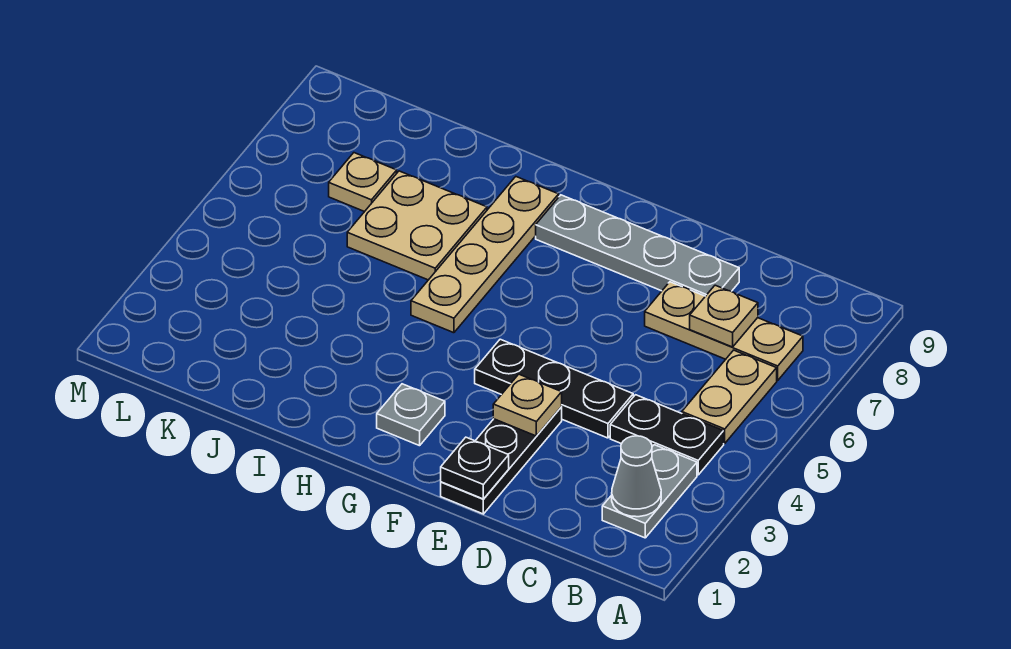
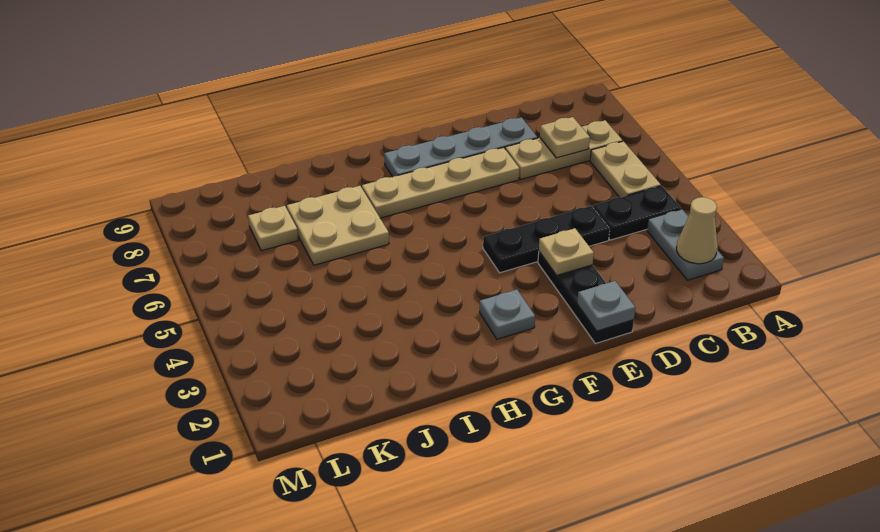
grey cone B2 level 2 -> tan cone B2 level 2
black plate E1 level 2 -> grey plate E1 level 2
tan plate H5:H8 level 1 -> tan plate E7:H7 level 1

